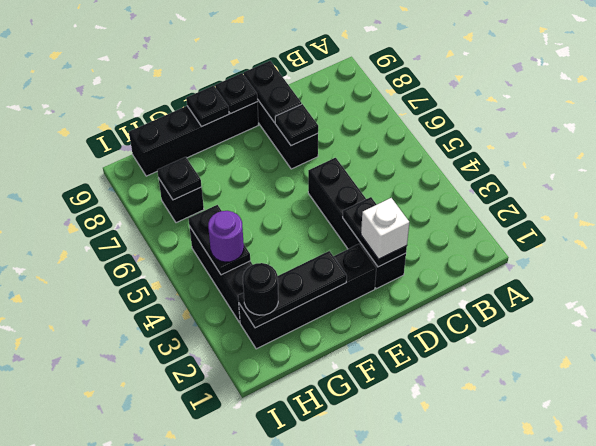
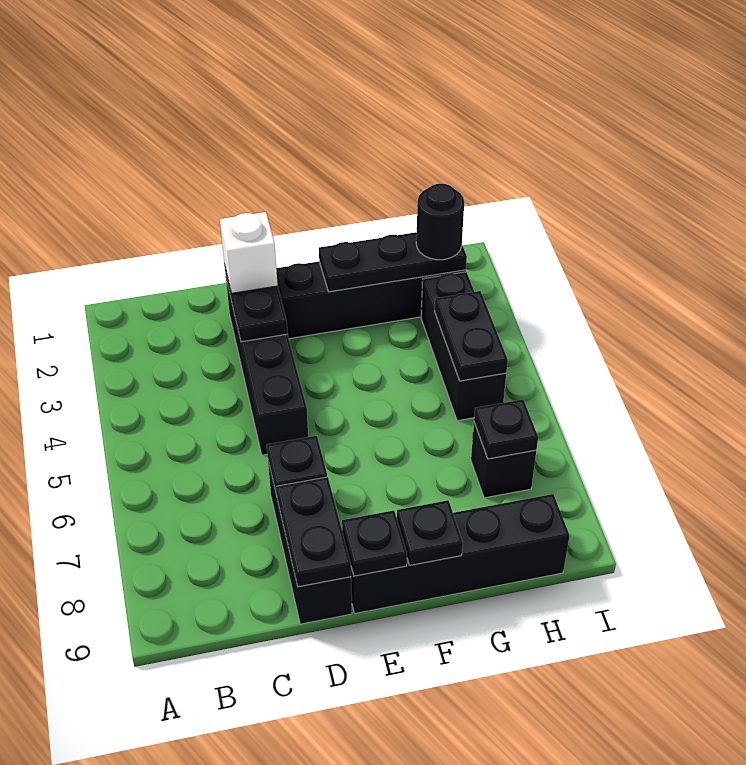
purple round brick H4 level 3 -> none

